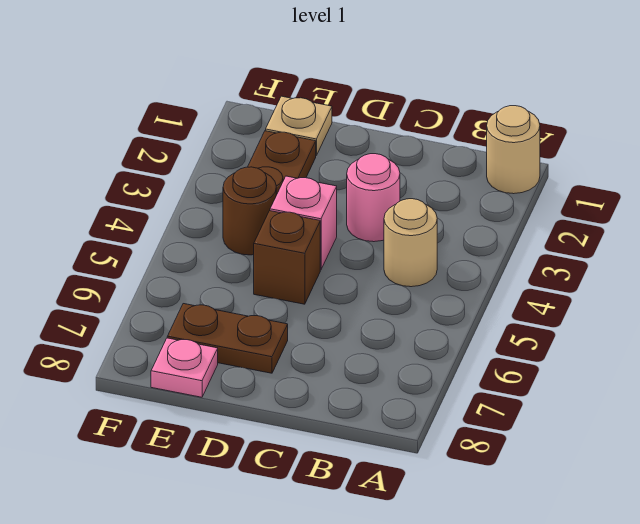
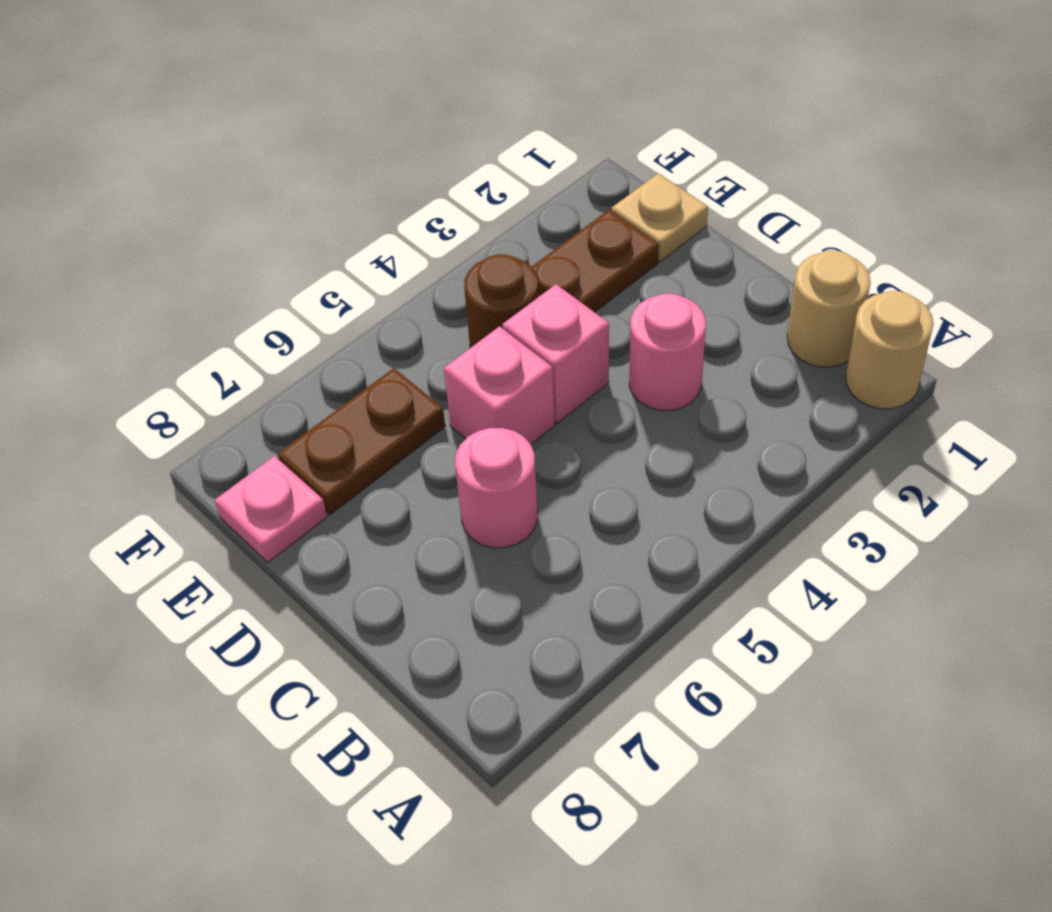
tan round brick B4 level 1 -> tan round brick B1 level 1
none -> pink round brick C6 level 1
brown brick D5 level 1 -> pink brick D5 level 1
brown plate D7:E7 level 1 -> brown plate E6:E7 level 1

